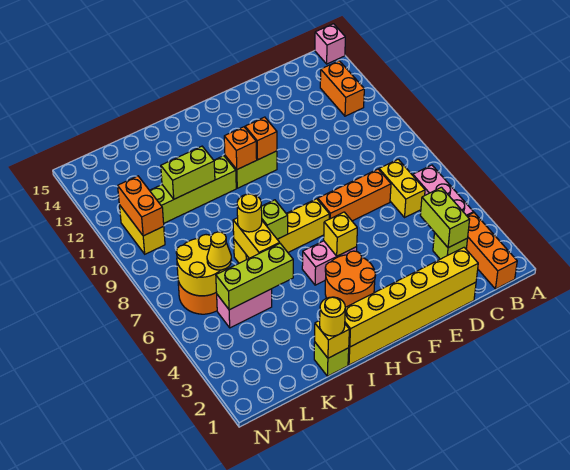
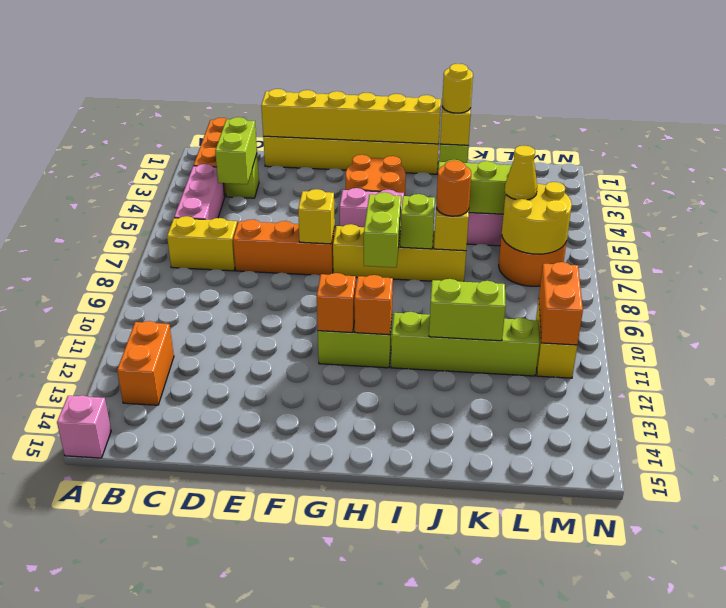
yellow brick C6:C7 level 1 -> yellow brick B7:C7 level 1
yellow brick G5 level 2 -> yellow brick F7 level 2
none -> lime brick H7:H8 level 2
yellow round brick J7 level 3 -> orange round brick J7 level 3

